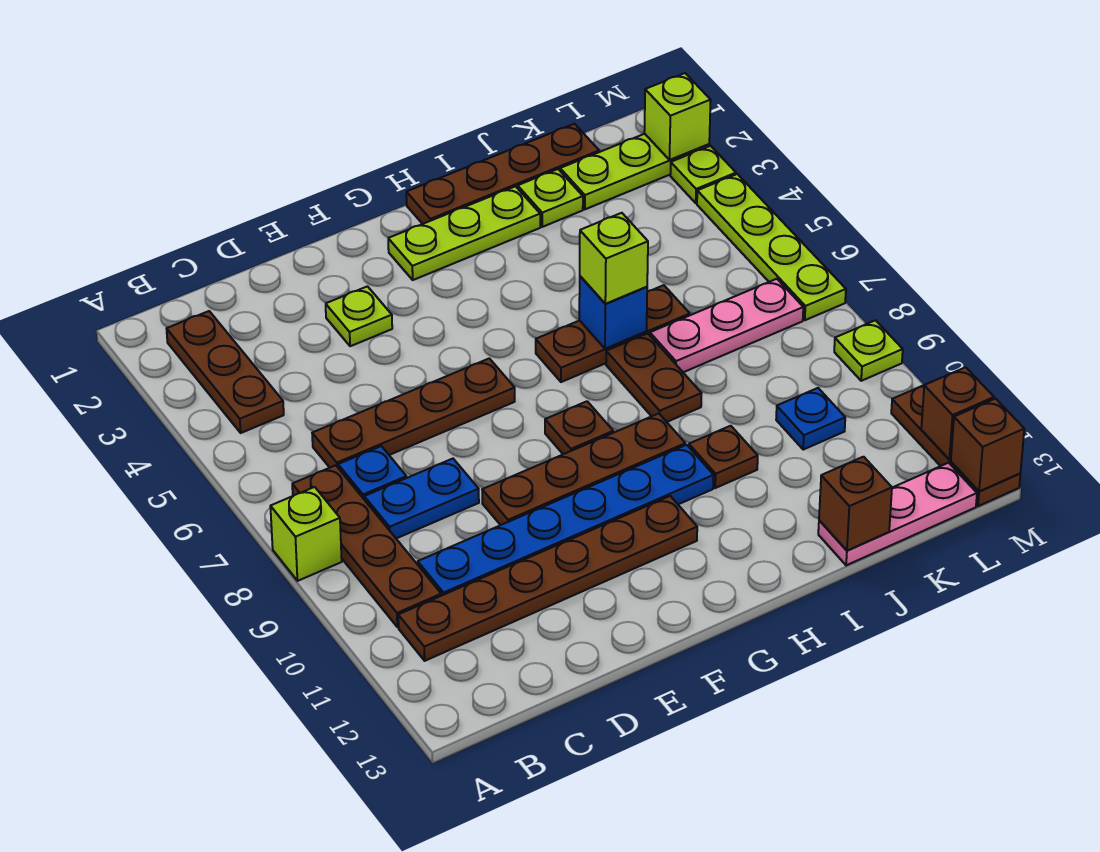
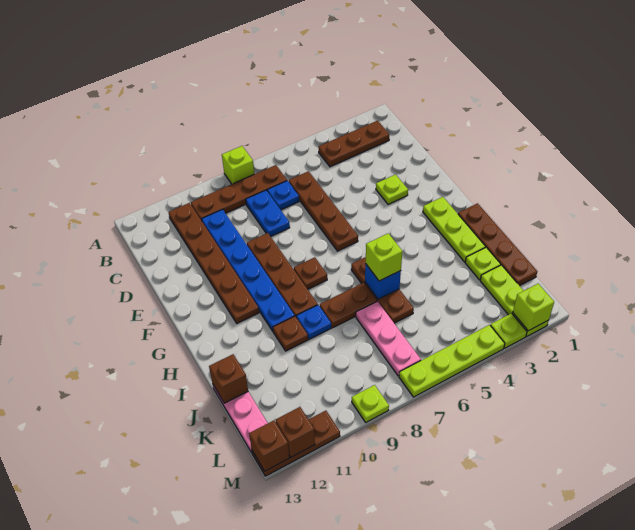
blue plate K10 level 1 -> blue plate I9 level 1

